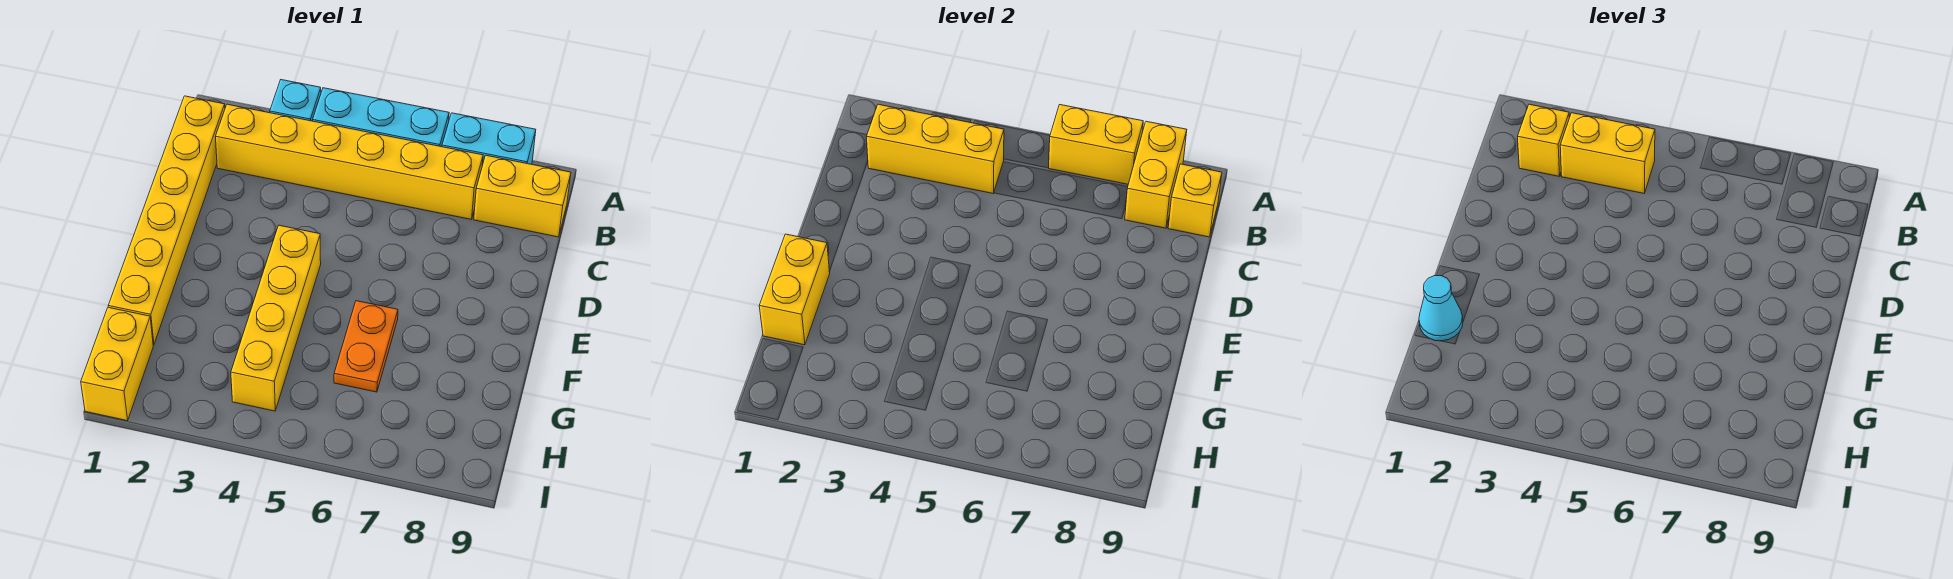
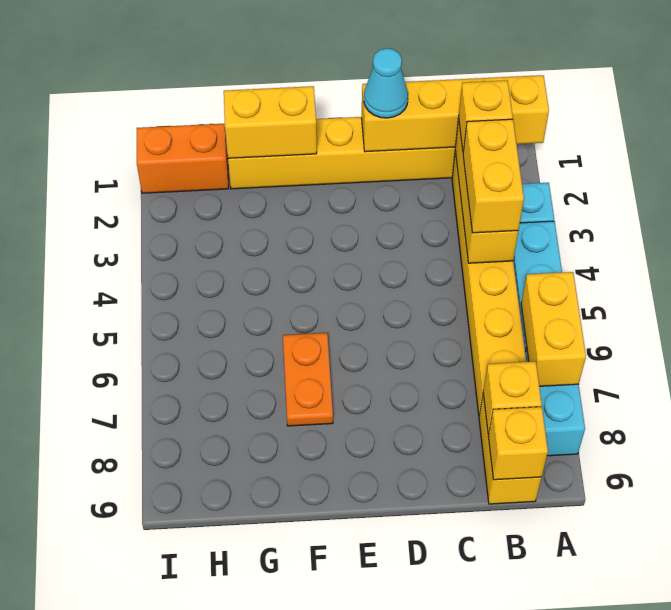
yellow brick A8:B8 level 2 -> yellow brick B8 level 2
yellow brick E4:H4 level 1 -> yellow brick A1:D1 level 2
orange plate F6:G6 level 1 -> orange plate F6:F7 level 1
cyan cone G1 level 3 -> cyan cone D1 level 3
yellow brick H1:I1 level 1 -> orange brick H1:I1 level 1

